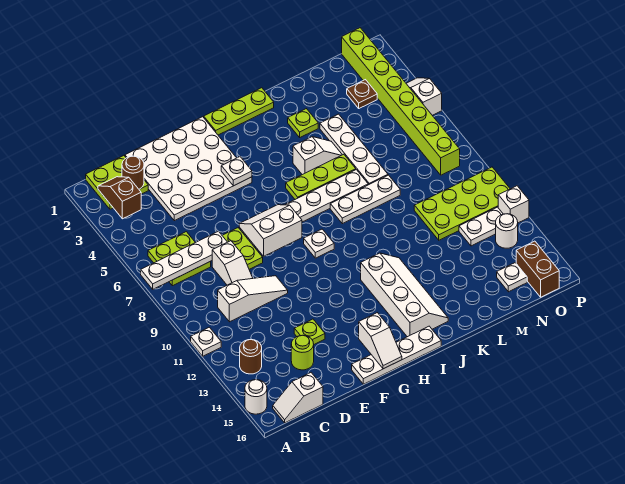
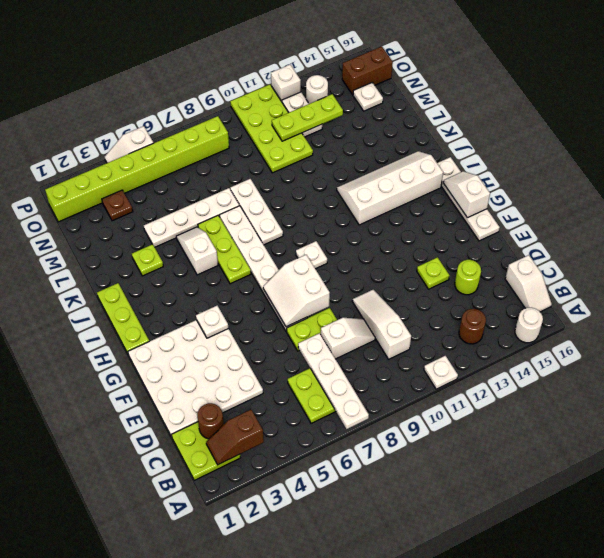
white slope G15:G16 level 2 top 15 -> white slope G16:H16 level 2 top G
none -> lime plate N11:N13 level 2

